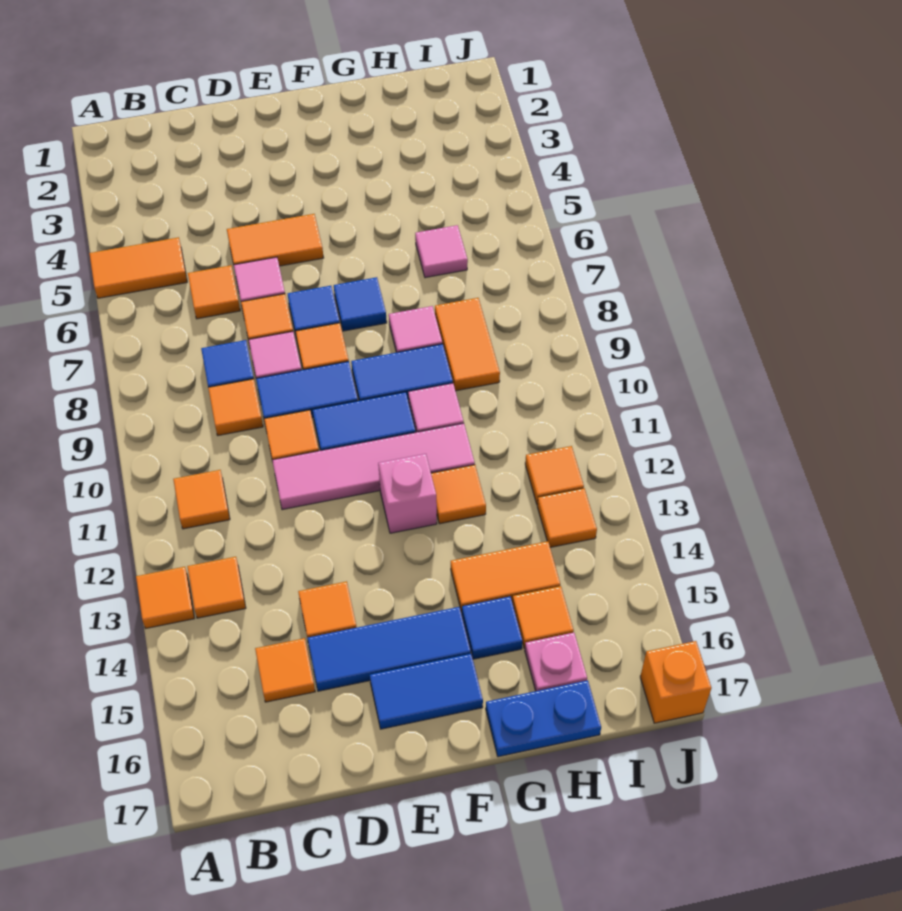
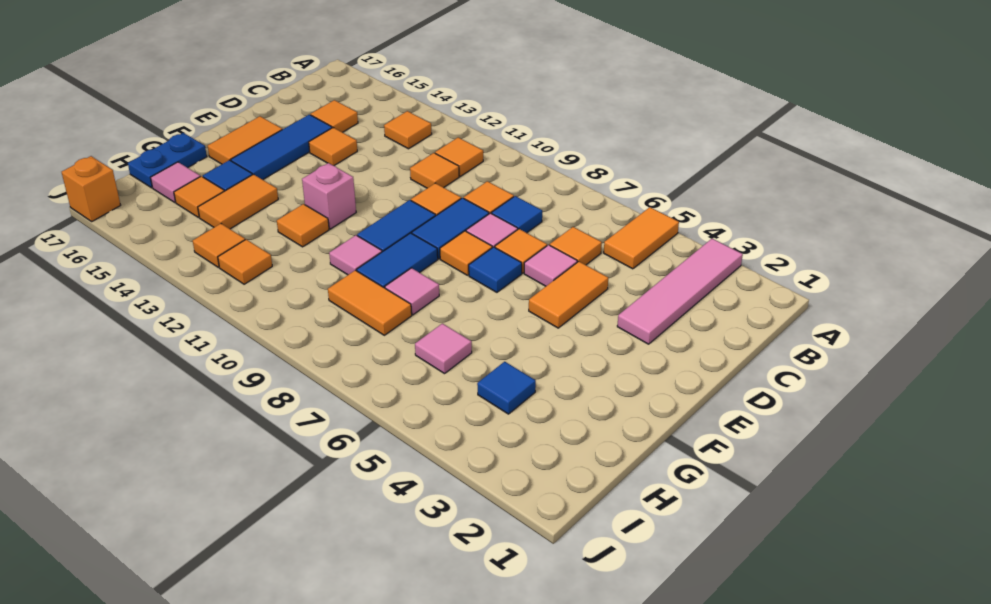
orange tile A13 level 1 -> orange tile C11 level 1
pink tile D11:G11 level 1 -> pink tile A3:D3 level 1
blue tile E16:F16 level 1 -> orange tile E16:F16 level 1
blue tile F7 level 1 -> blue tile H4 level 1
pink plate H16 level 1 -> pink tile H16 level 1

